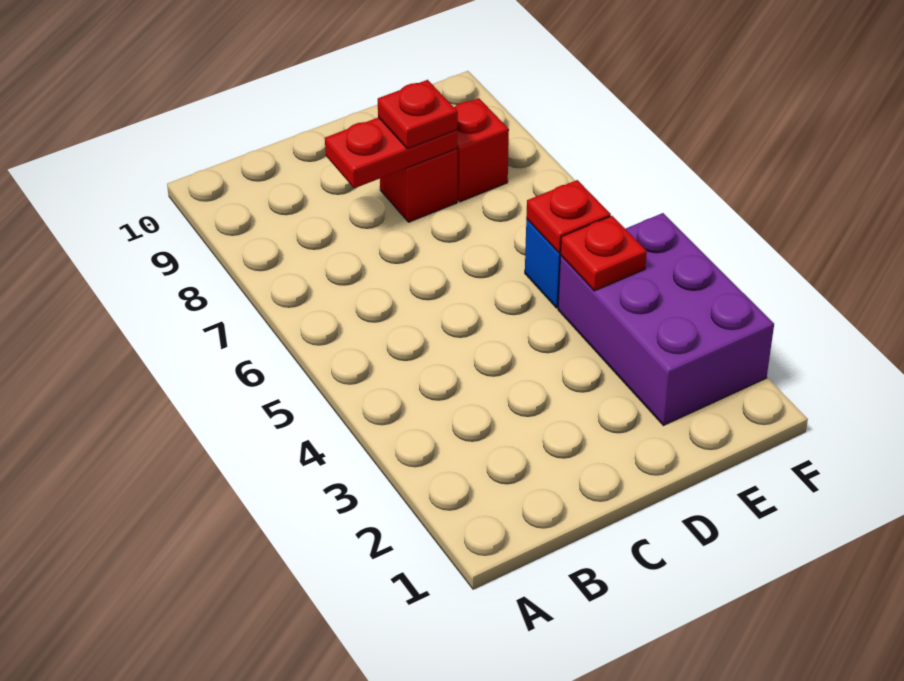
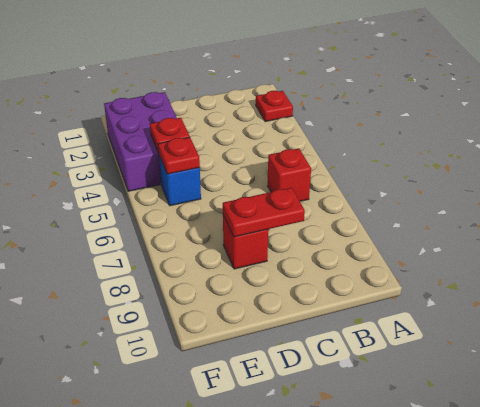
red plate D8 level 3 -> red plate A2 level 1
red brick E8 level 1 -> red brick B6 level 1

